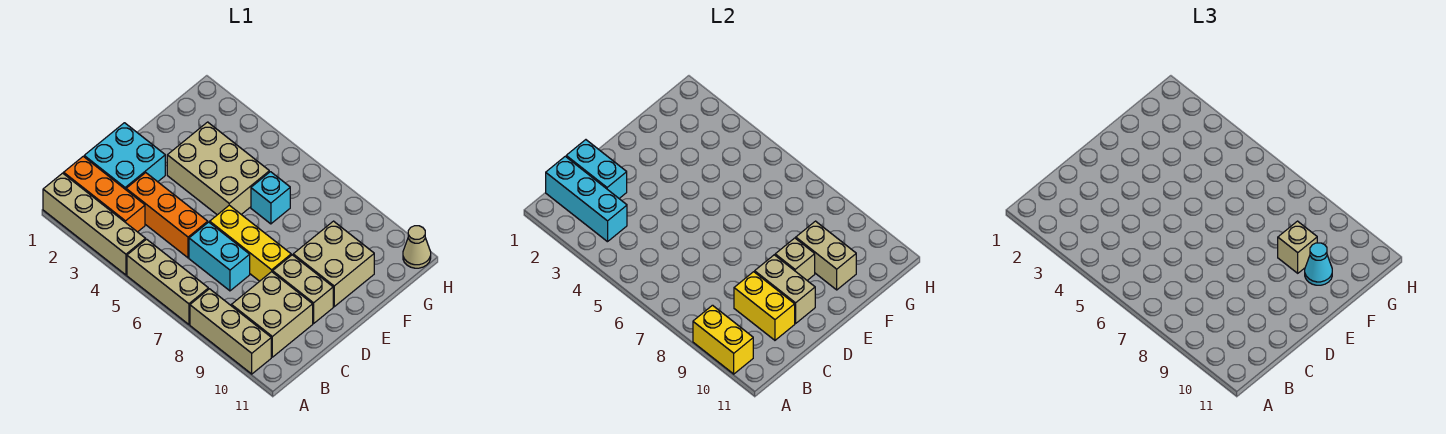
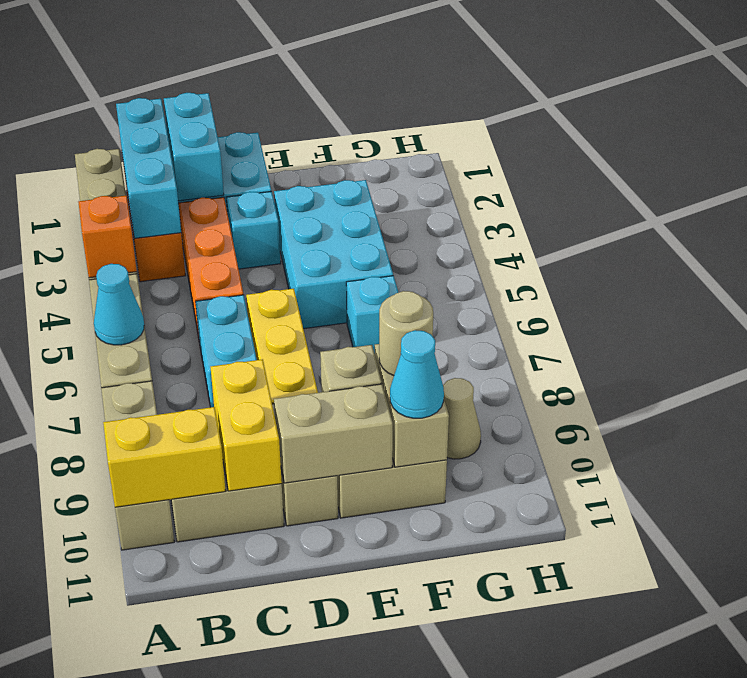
none -> orange brick A4 level 2
none -> cyan cone A6 level 2
yellow brick A9:A10 level 2 -> yellow brick A10:B10 level 2
none -> cyan brick D3 level 1
tan brick D9:D10 level 2 -> tan brick D10:E10 level 2
tan brick E3:F5 level 1 -> cyan brick E3:F5 level 1
tan brick F9 level 3 -> tan round brick F9 level 3
tan cone H11 level 1 -> tan cone G9 level 1

